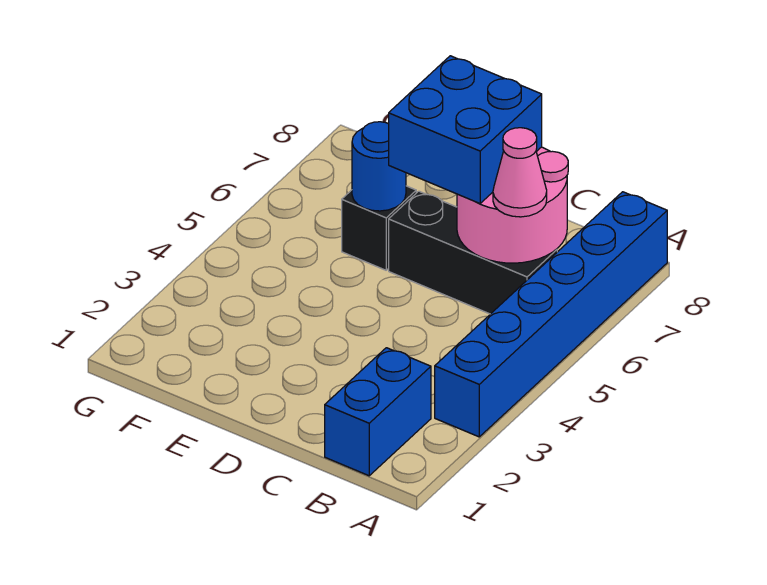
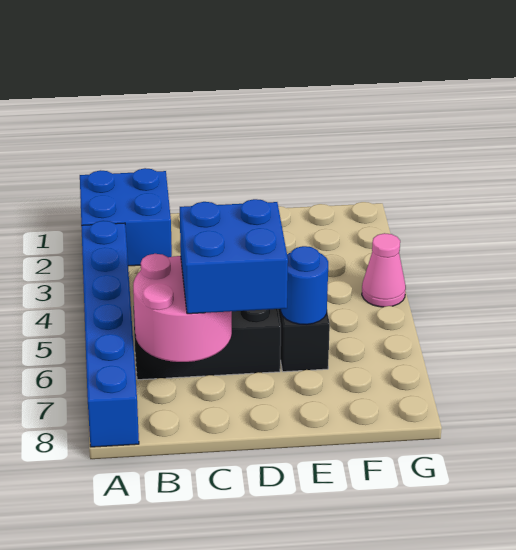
blue brick B1:B2 level 1 -> blue brick A1:B2 level 1
pink cone B6 level 3 -> pink cone G4 level 1

